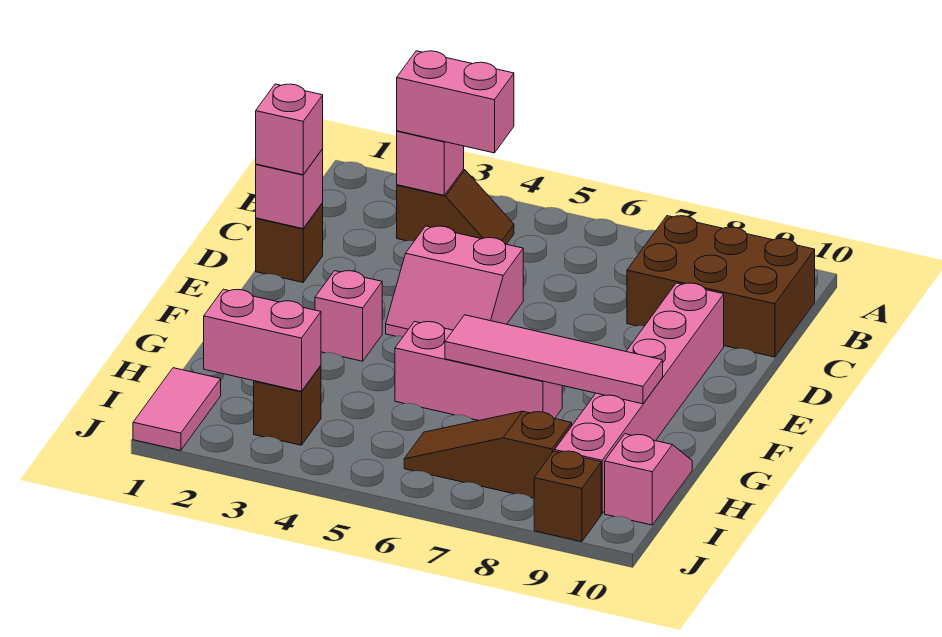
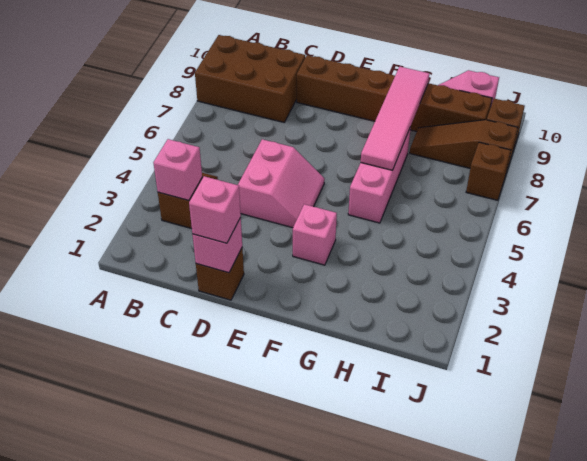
pink brick B3:B4 level 3 -> none
brown brick B8:C10 level 1 -> brown brick A8:C9 level 1
pink brick D9:I9 level 1 -> brown brick D9:I9 level 1
pink tile I1:J1 level 1 -> none
pink brick I2:I3 level 2 -> none
brown brick I3 level 1 -> brown brick J7 level 1
brown slope I6:I8 level 1 top 8 -> brown slope H8:J8 level 1 top J

